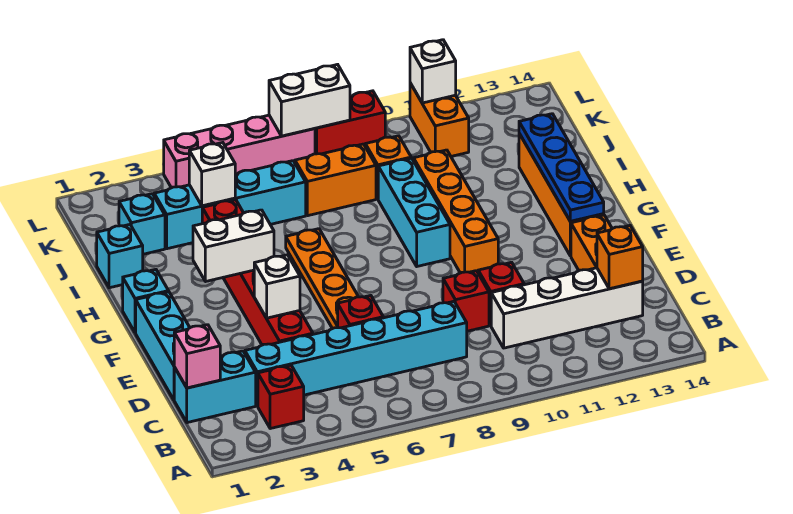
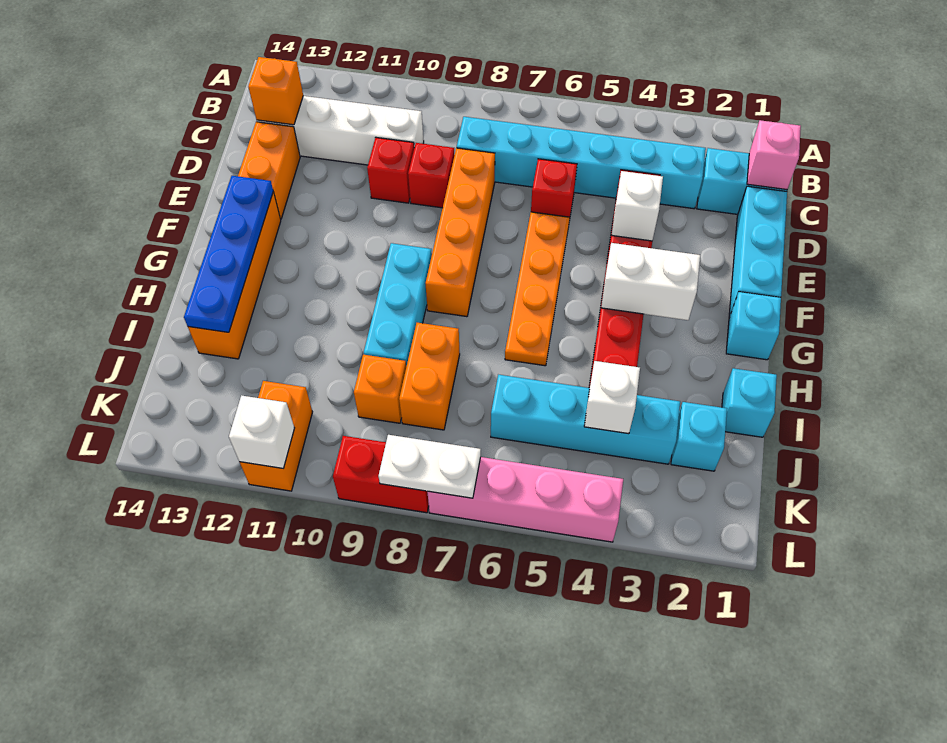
red brick B3 level 1 -> none
orange brick F10:I10 level 1 -> orange brick D8:G8 level 1
orange brick J7:J8 level 1 -> orange brick I8:J8 level 1
white brick L7:L8 level 2 -> white plate L7:L8 level 2

